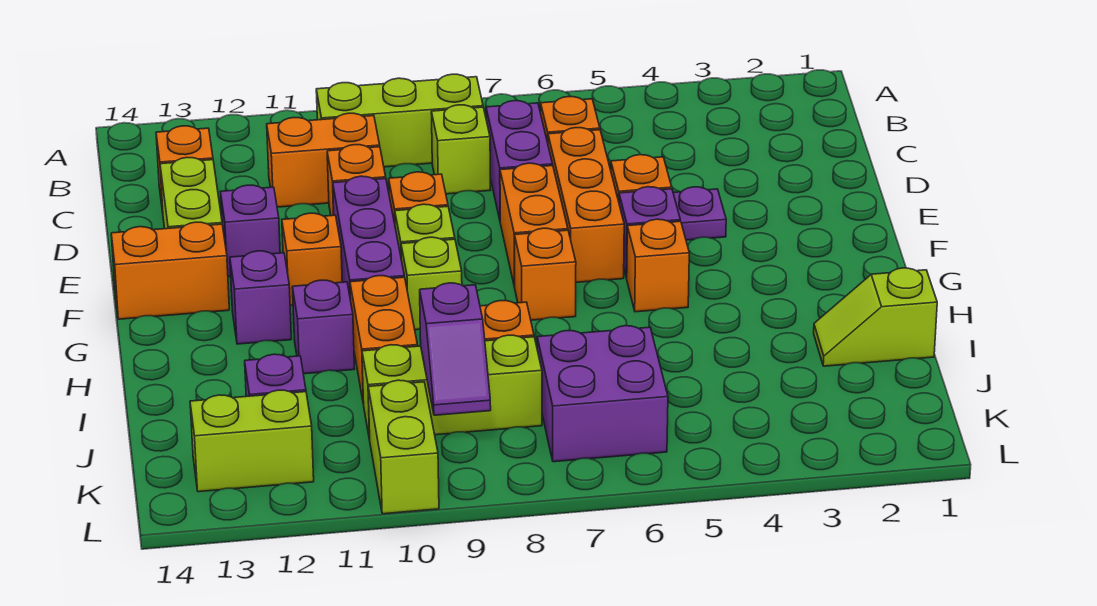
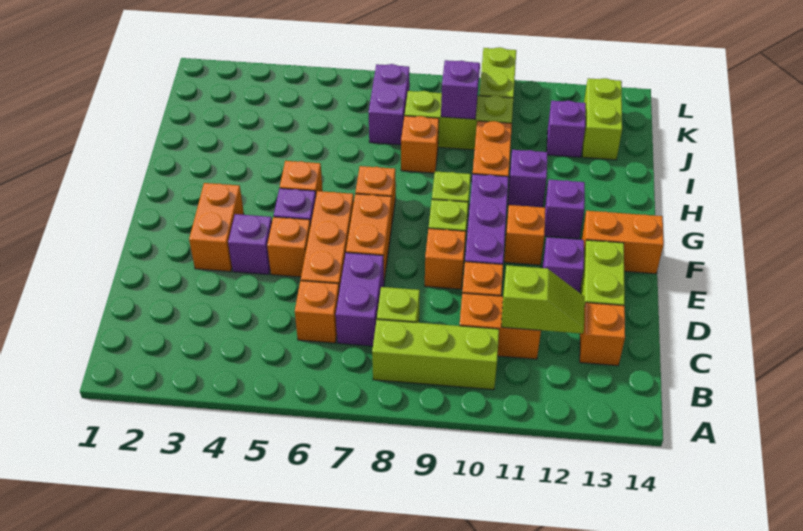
none -> orange brick E3:F3 level 1
purple plate E4 level 1 -> purple brick E4 level 1
lime slope I1:I2 level 1 top 1 -> lime slope C11:C12 level 2 top 11
purple brick J6:K7 level 1 -> purple brick J7:K7 level 1
lime brick K12:K13 level 1 -> lime brick J13:K13 level 1

